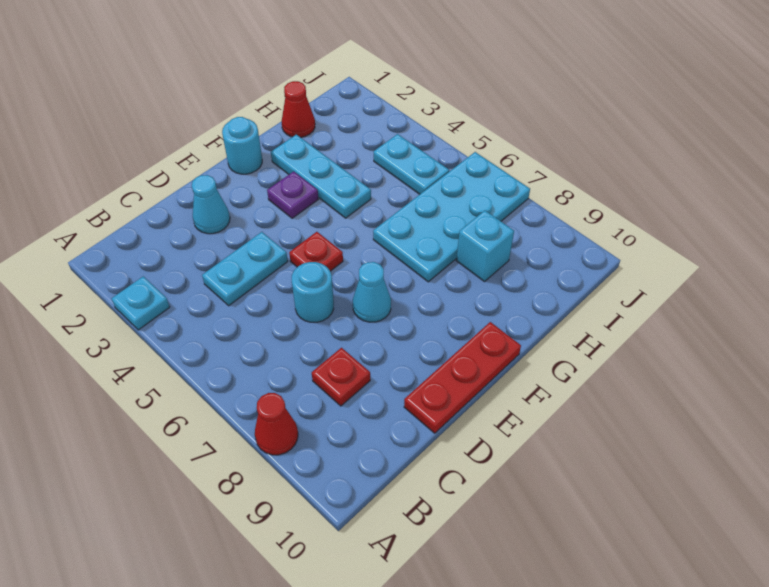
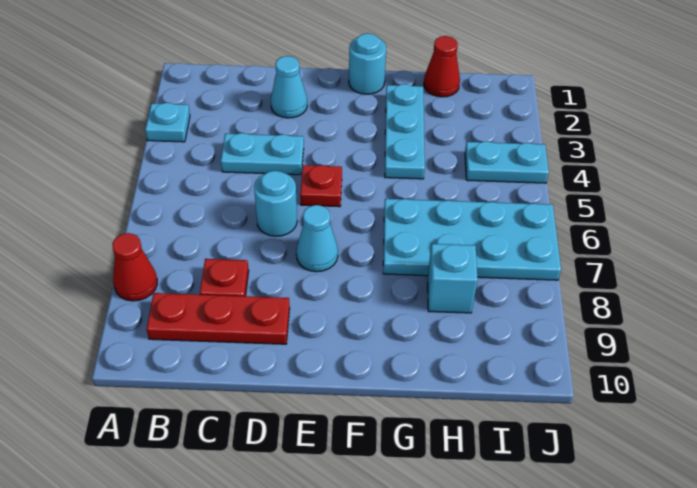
red plate D10:F10 level 1 -> red plate B9:D9 level 1
purple plate F3 level 1 -> none
cyan plate I4:I5 level 1 -> cyan plate I4:J4 level 1

